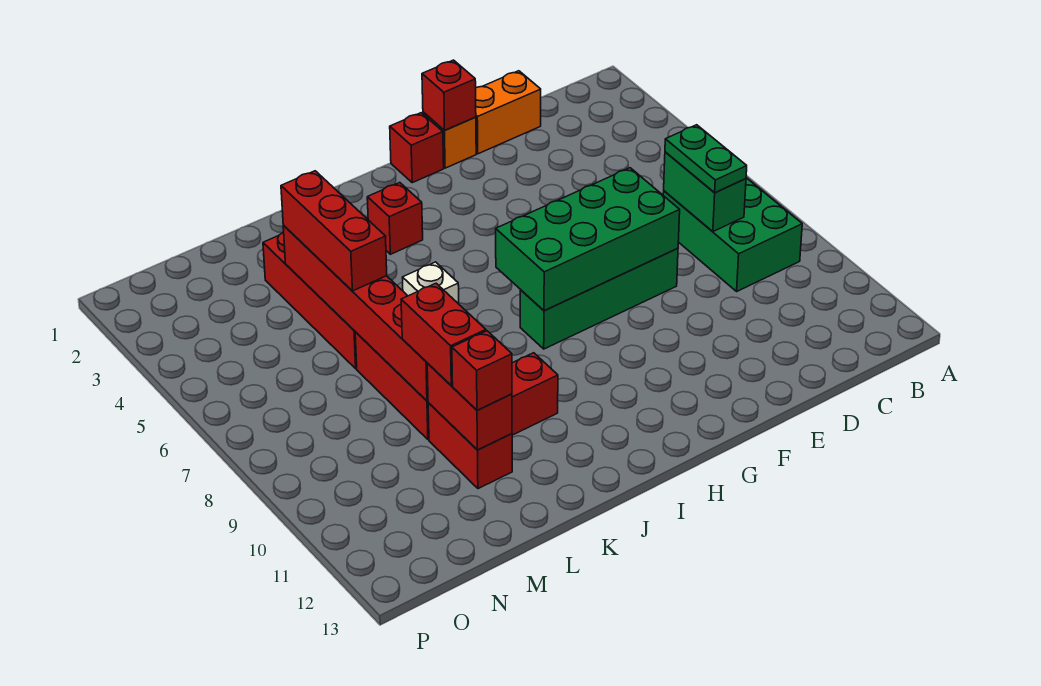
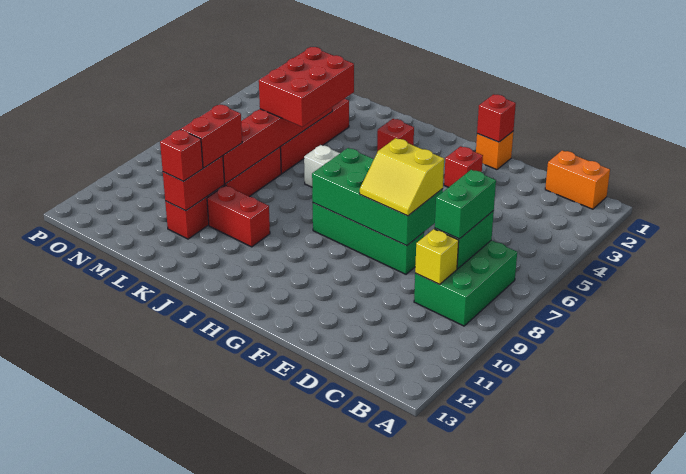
green plate C7:C8 level 3 -> green brick C7:C8 level 3
none -> yellow brick C9 level 2
orange brick D1:E1 level 1 -> orange brick B1:C1 level 1
none -> yellow slope E7:F8 level 3 top 7
red brick G1 level 1 -> red brick F3 level 1
red brick L4:L6 level 3 -> red brick K4:L6 level 3

